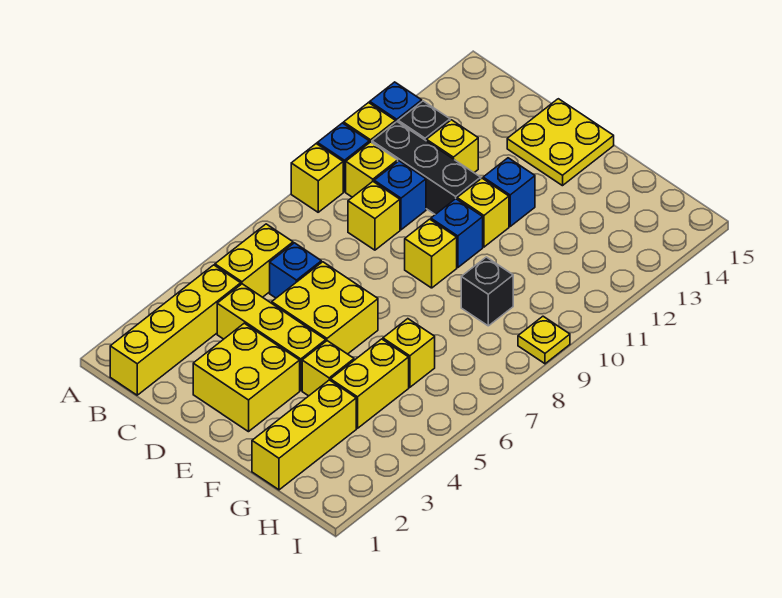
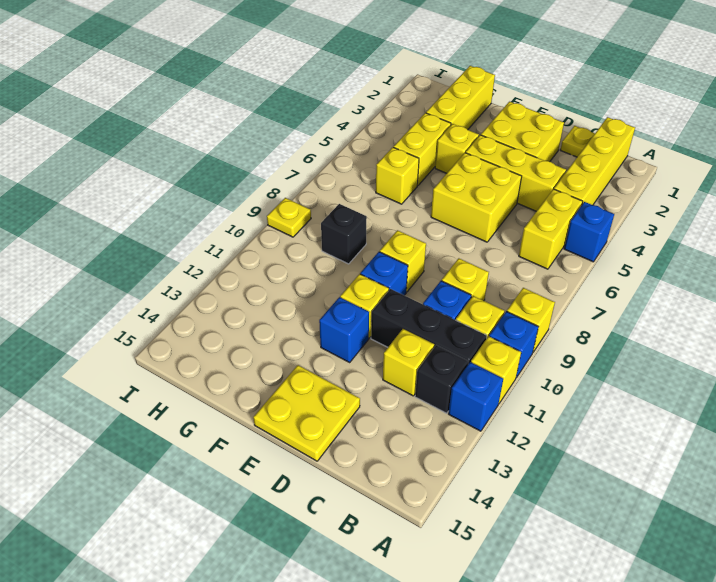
none -> yellow plate C1 level 1
blue brick C6 level 1 -> blue brick A5 level 1

